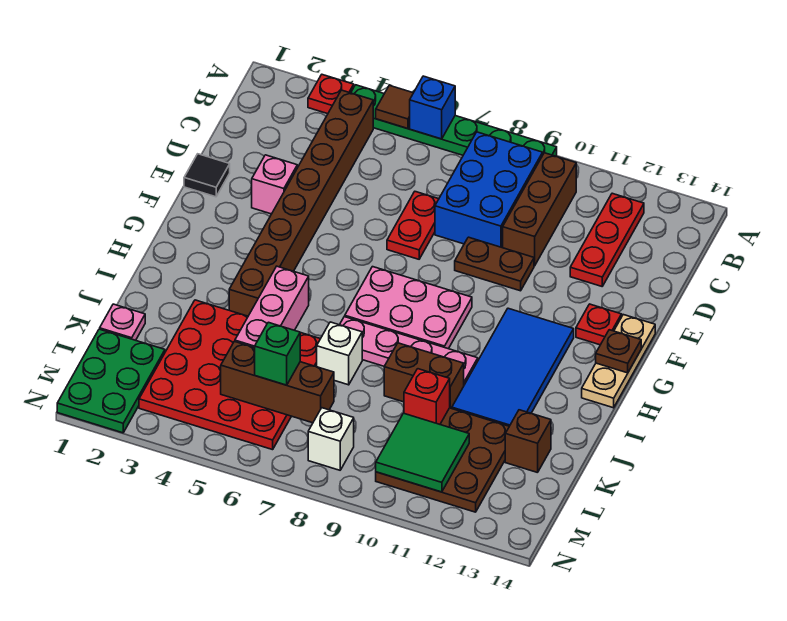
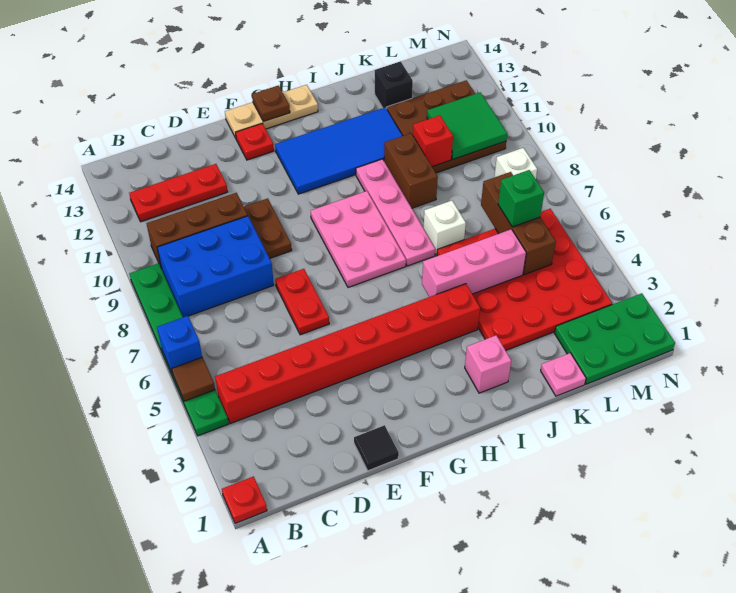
red plate A3 level 1 -> red plate A1 level 1
brown brick B4:I4 level 1 -> red brick B4:I4 level 1
red plate D7:E7 level 1 -> red plate E6:E7 level 1
pink brick E3 level 1 -> pink brick I2 level 1
brown brick K13 level 1 -> black brick K13 level 1

